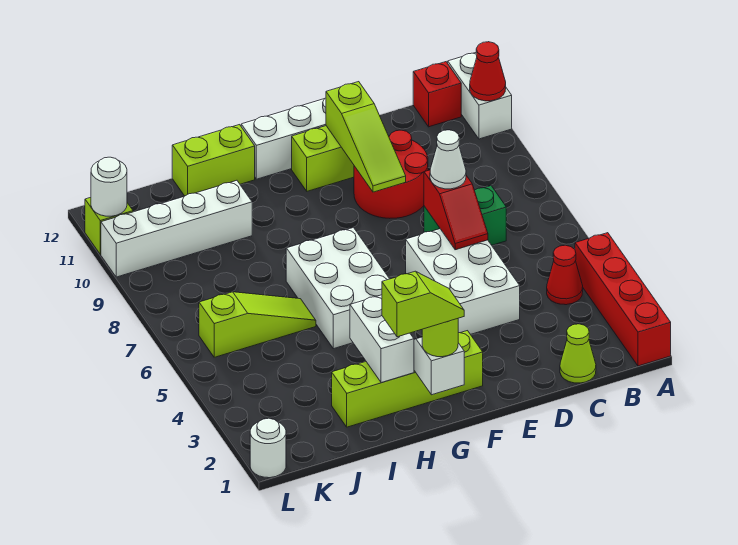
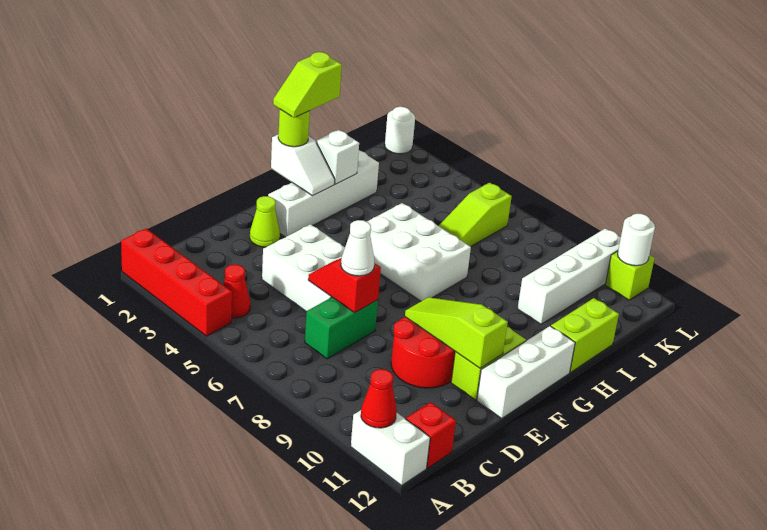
lime cone C1 level 1 -> lime cone E2 level 1
lime brick F2:I2 level 1 -> white brick F2:I2 level 1
white brick H2:H3 level 2 -> white brick H2 level 2

